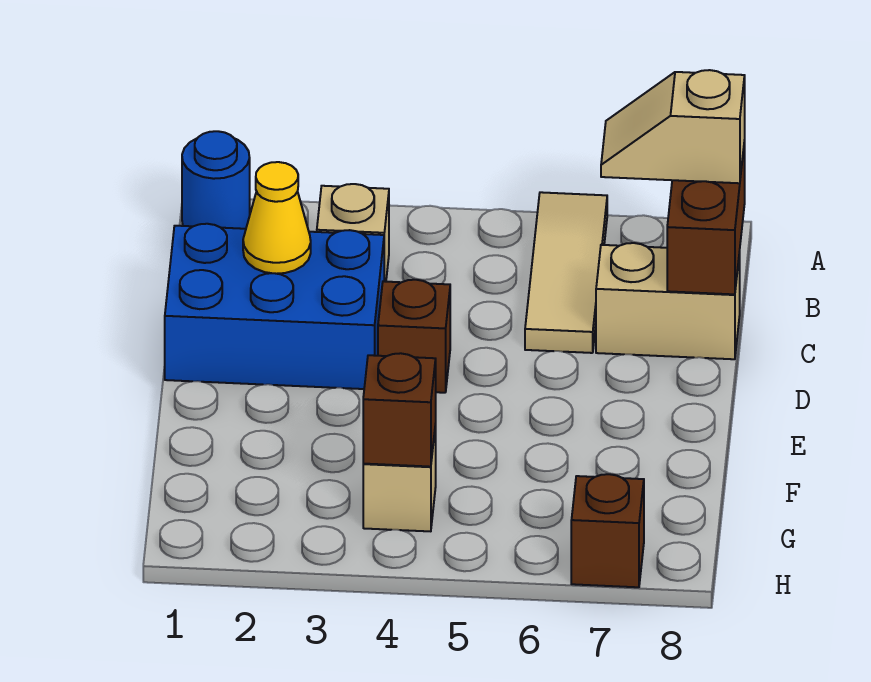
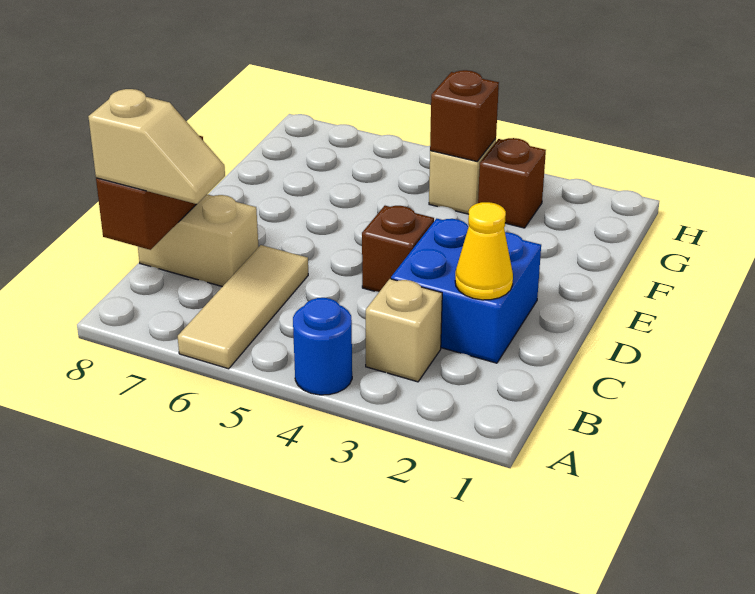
blue round brick A1 level 1 -> blue round brick A4 level 1
blue brick C1:D3 level 1 -> blue brick C2:D3 level 1
brown brick H7 level 1 -> brown brick G3 level 1

